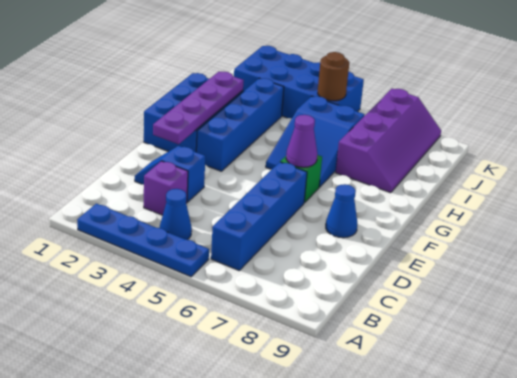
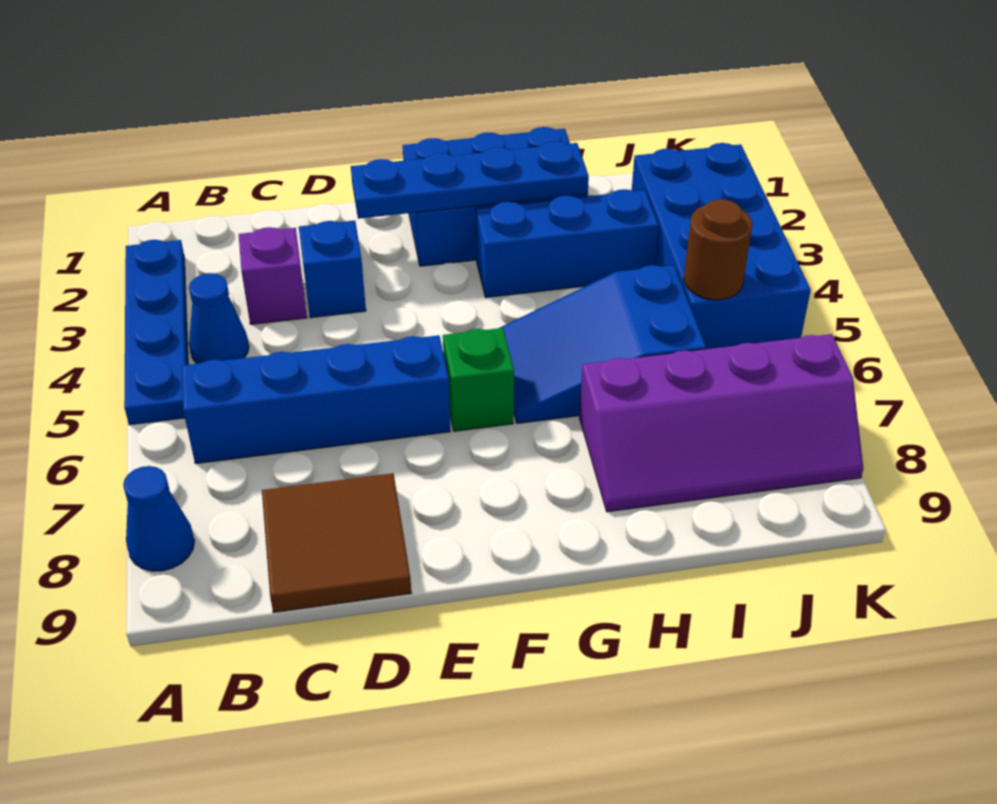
none -> brown tile C8:D9 level 1
purple plate E2:H2 level 2 -> blue plate E2:H2 level 2
blue cone E8 level 1 -> blue cone A8 level 1
blue brick F3:I3 level 1 -> blue brick G3:I3 level 1
purple cone F6 level 2 -> none

